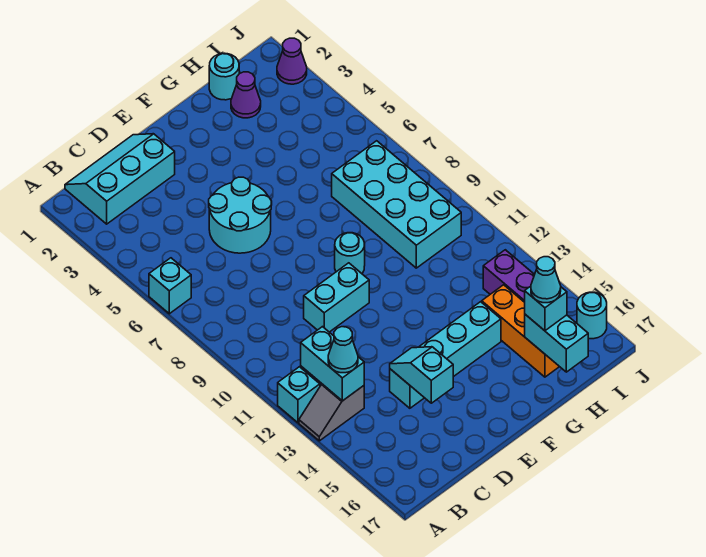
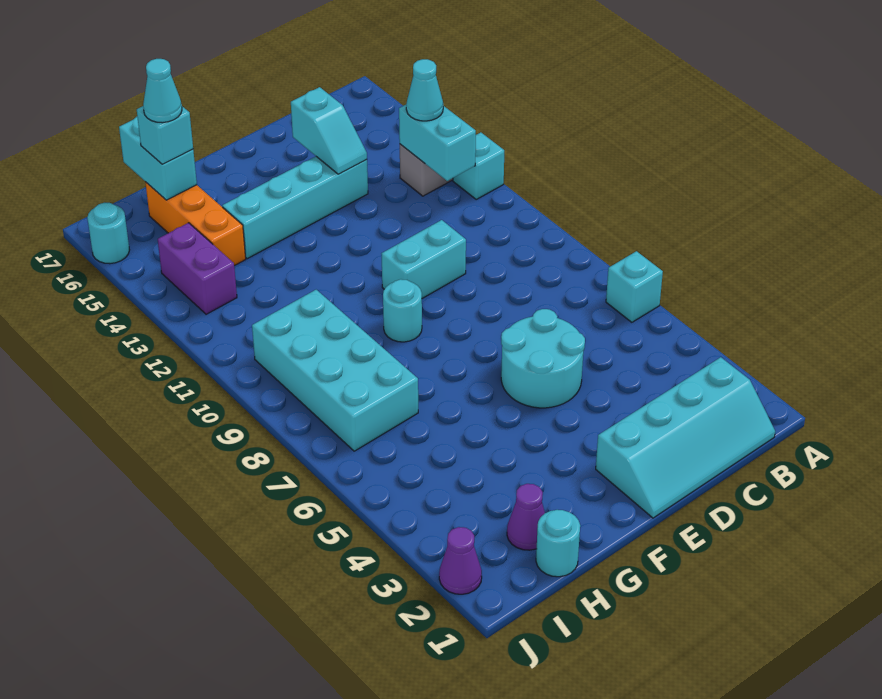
cyan slope B1:D2 level 1 top 2 -> cyan slope B1:E2 level 1 top 2

